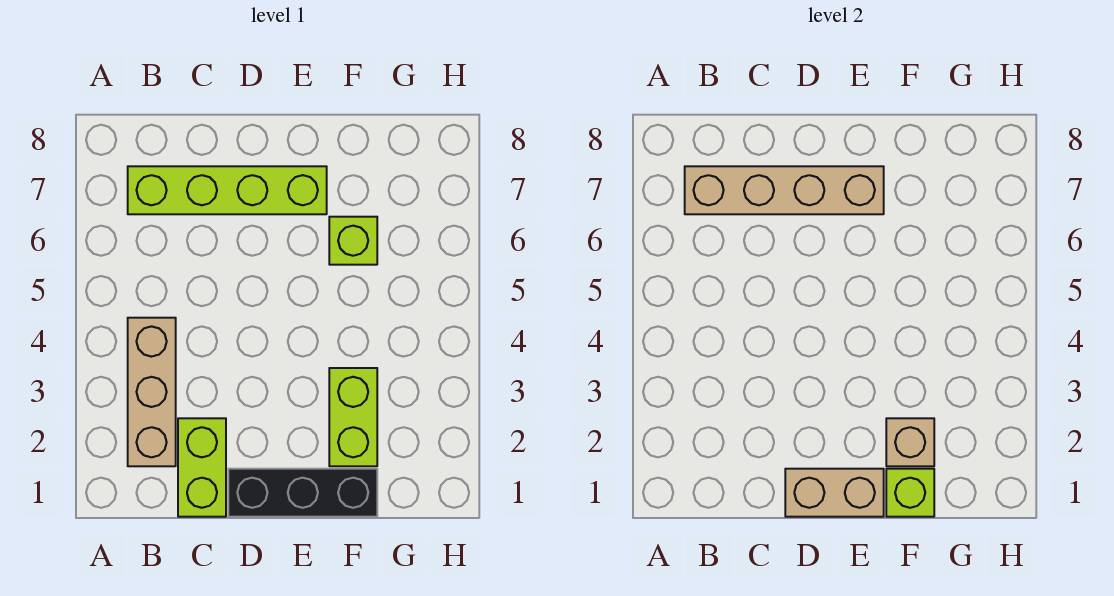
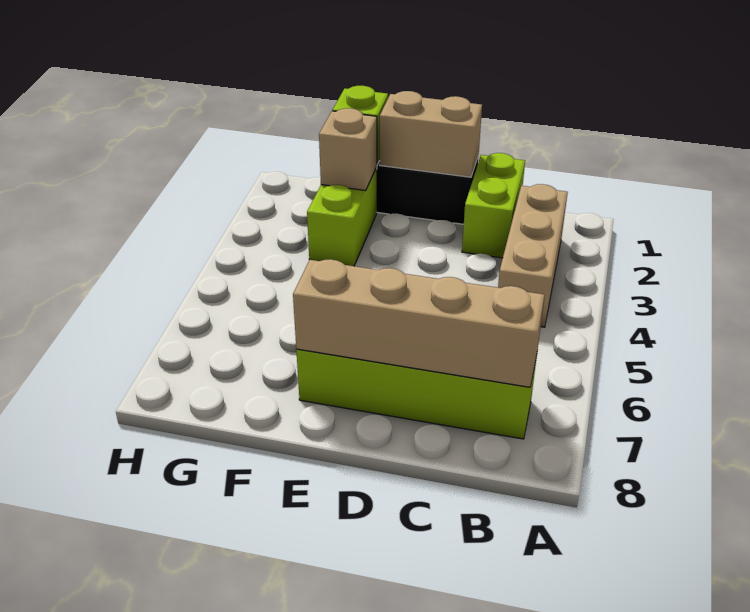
lime brick F6 level 1 -> none

